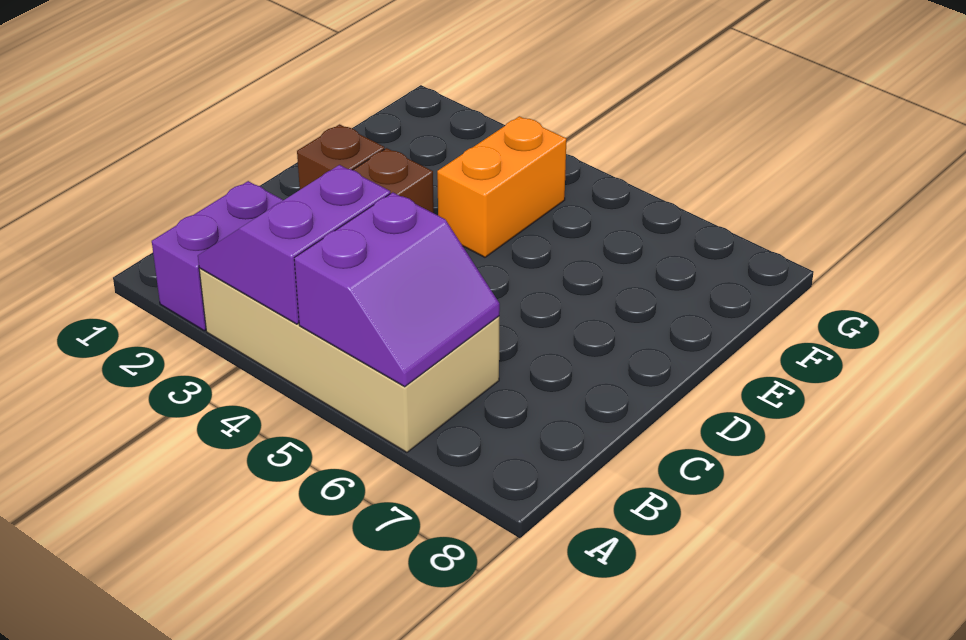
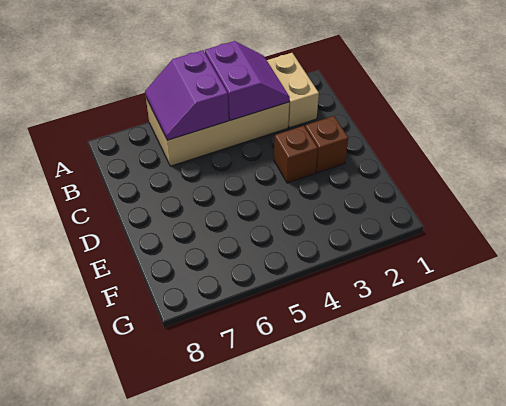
purple brick A2:B2 level 1 -> tan brick A2:B2 level 1
orange brick E4:F4 level 1 -> none

